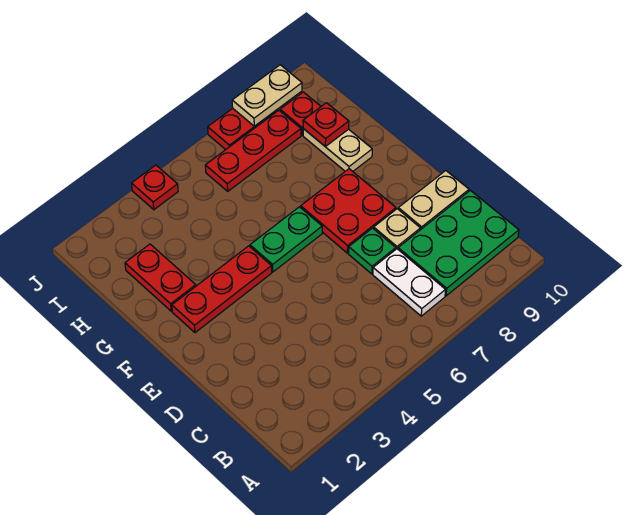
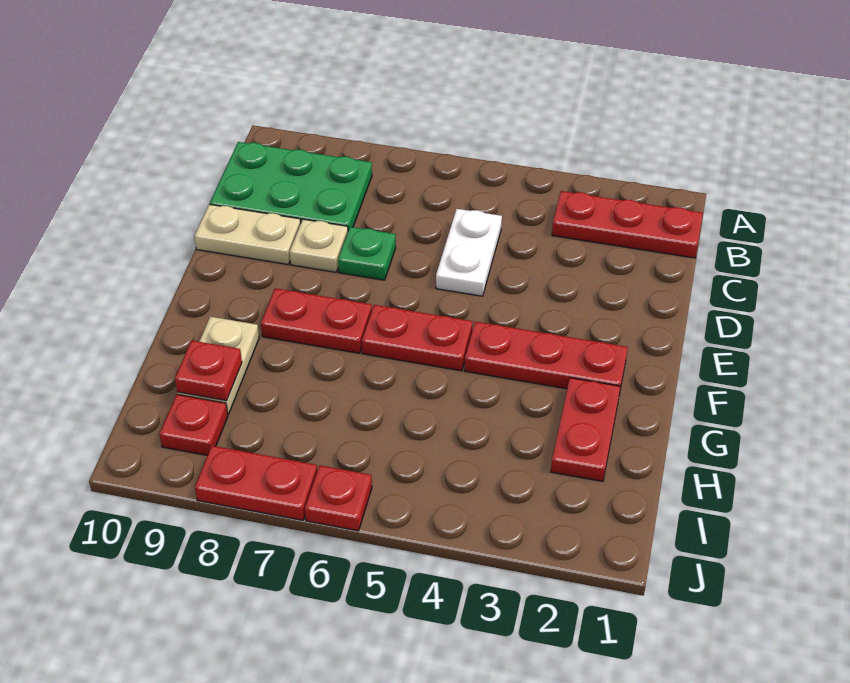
white plate B7:C7 level 1 -> white plate C5:D5 level 1
red plate E7:F8 level 1 -> red plate F7:F8 level 1
green plate F5:F6 level 1 -> red plate F5:F6 level 1
red plate I6:I8 level 1 -> red plate B1:B3 level 1
red plate J4 level 1 -> red plate J6 level 1
tan plate J8:J9 level 2 -> none

